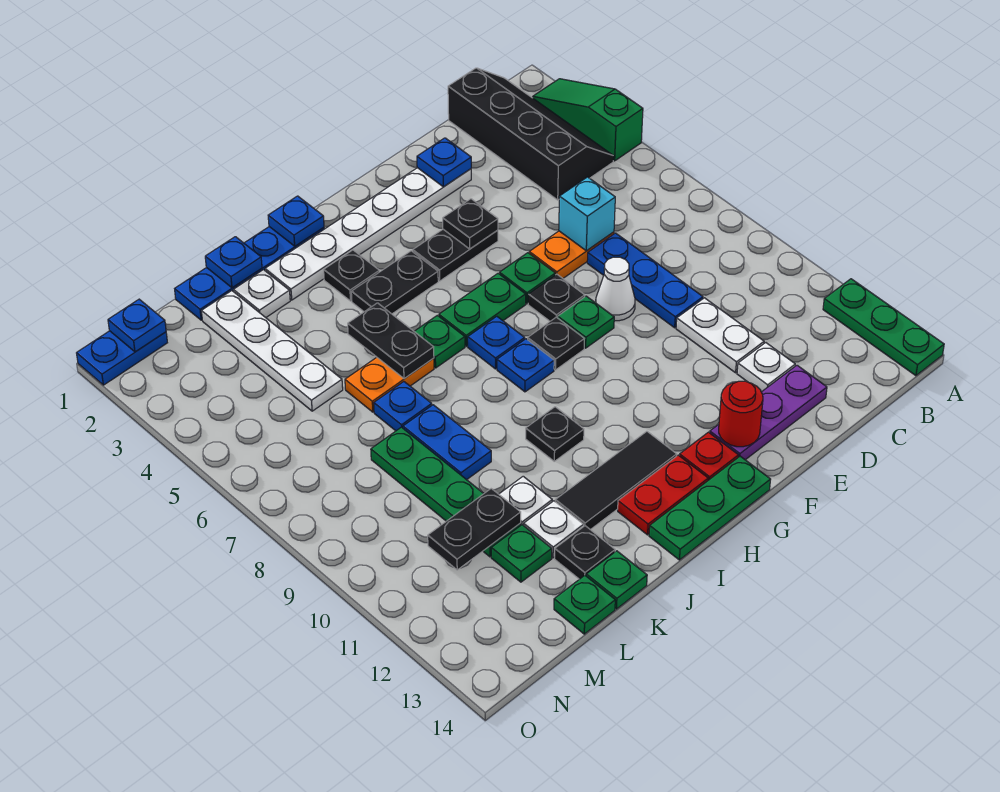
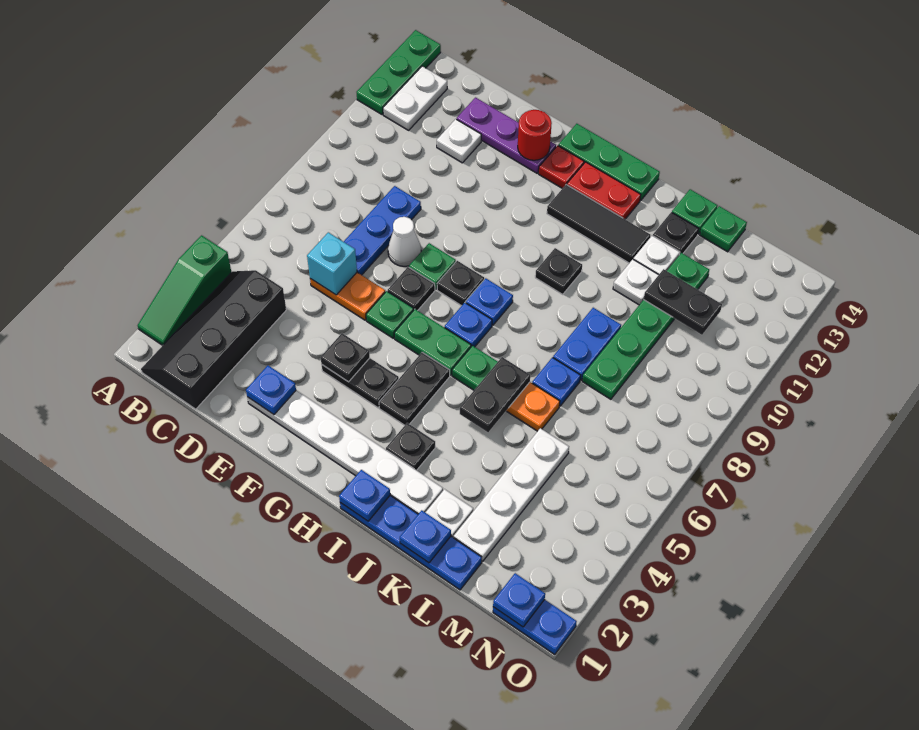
white plate D10:D11 level 1 -> white plate B12:B13 level 1
black plate H4:I4 level 1 -> black plate H4:H5 level 1

